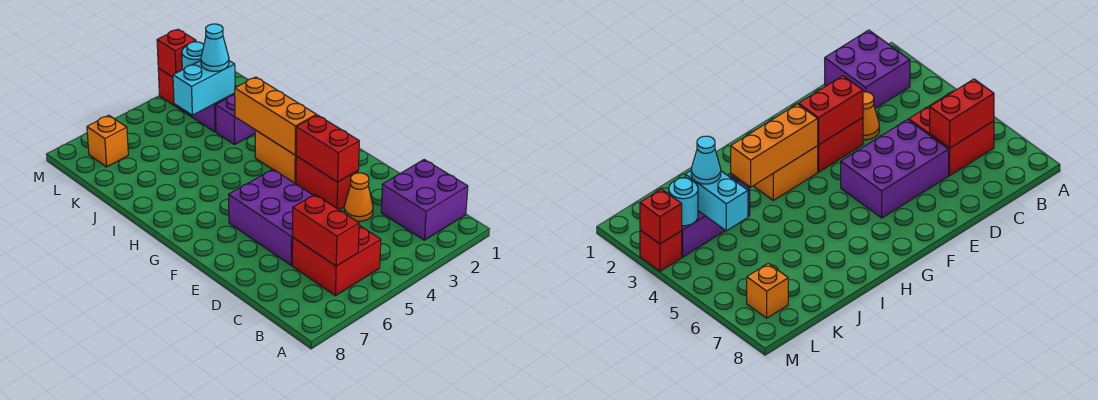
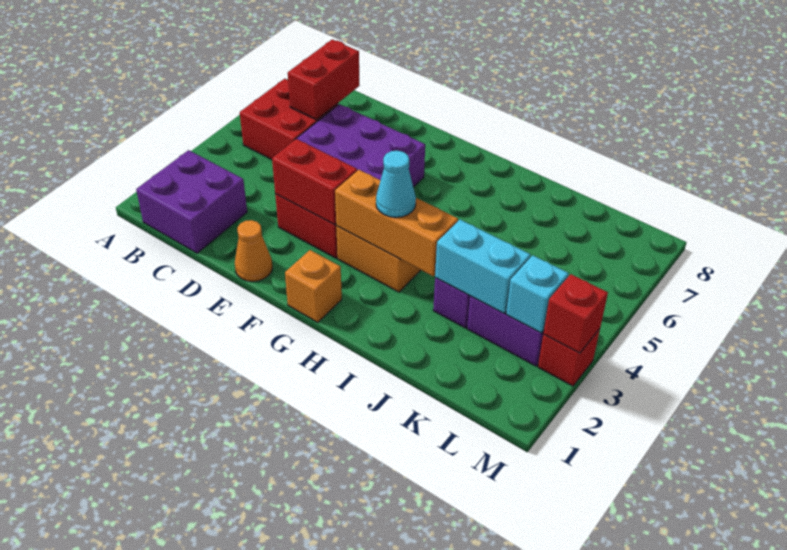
red brick B6:C6 level 2 -> red brick C6:C7 level 2
orange cone D3 level 1 -> orange cone E1 level 1
cyan brick K3:K4 level 2 -> cyan brick J3:K3 level 2
cyan cone K3 level 3 -> cyan cone H3 level 3
cyan round brick L3 level 2 -> cyan brick L3 level 2
orange brick L7 level 1 -> orange brick G1 level 1

